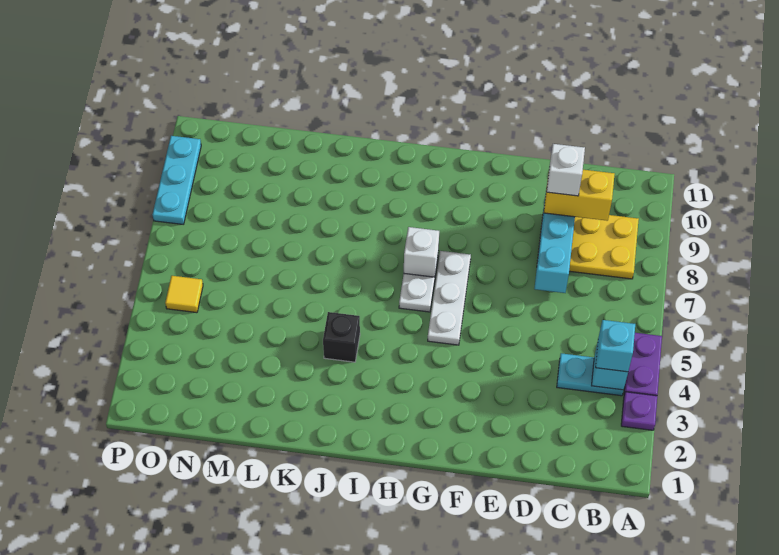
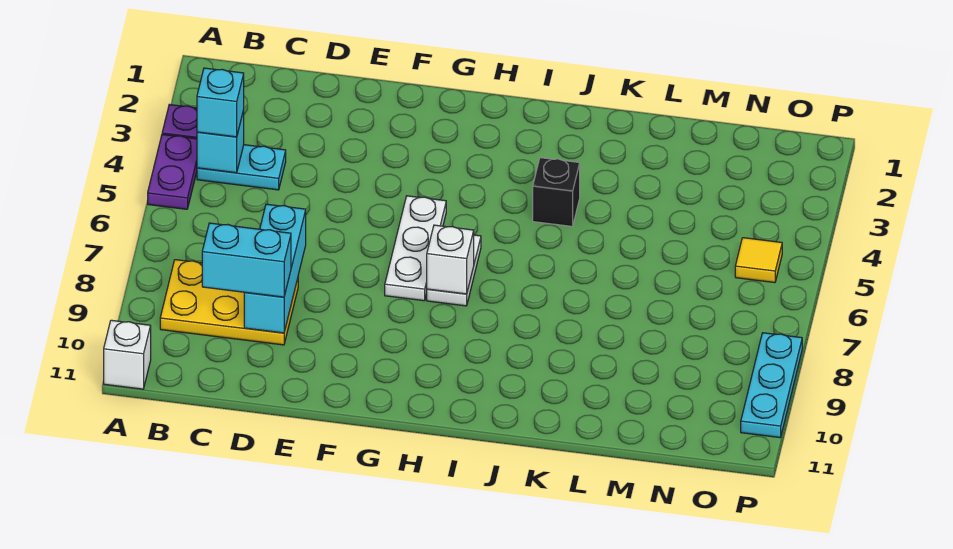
yellow brick C9:D9 level 3 -> cyan brick C9:D9 level 3
white brick D9 level 4 -> white brick A11 level 1

